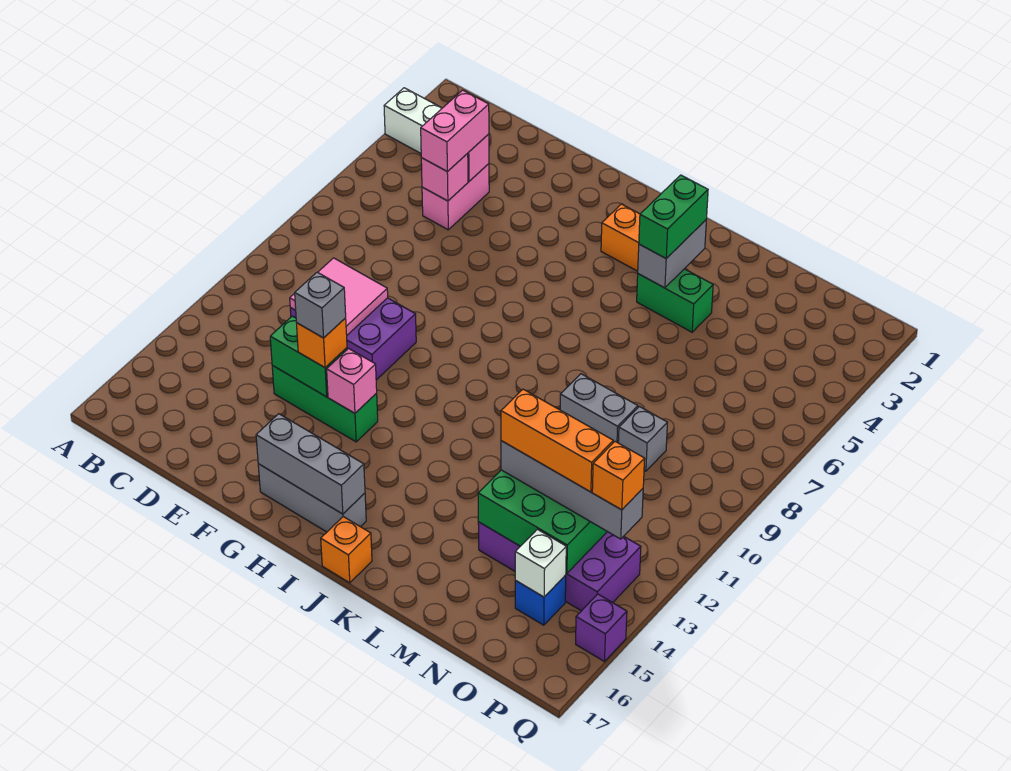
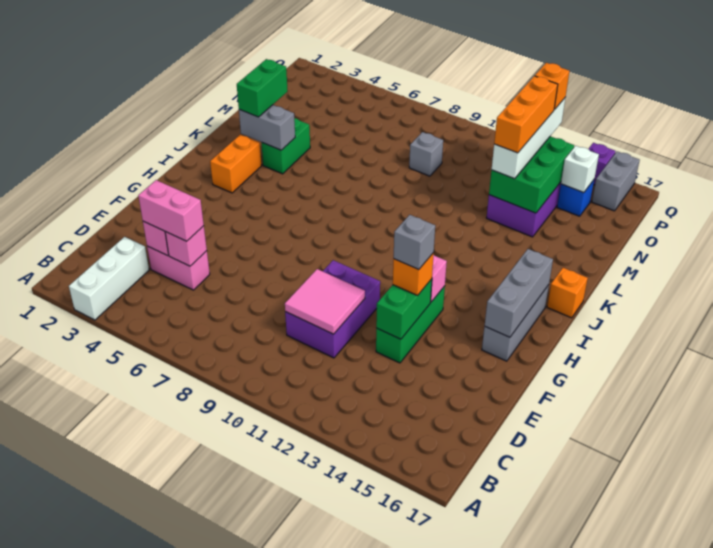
green brick K3:K4 level 3 -> green brick K3:L3 level 3
grey brick L9:M9 level 1 -> grey brick P16:Q16 level 1
grey brick M13:P13 level 3 -> white brick M13:P13 level 3

